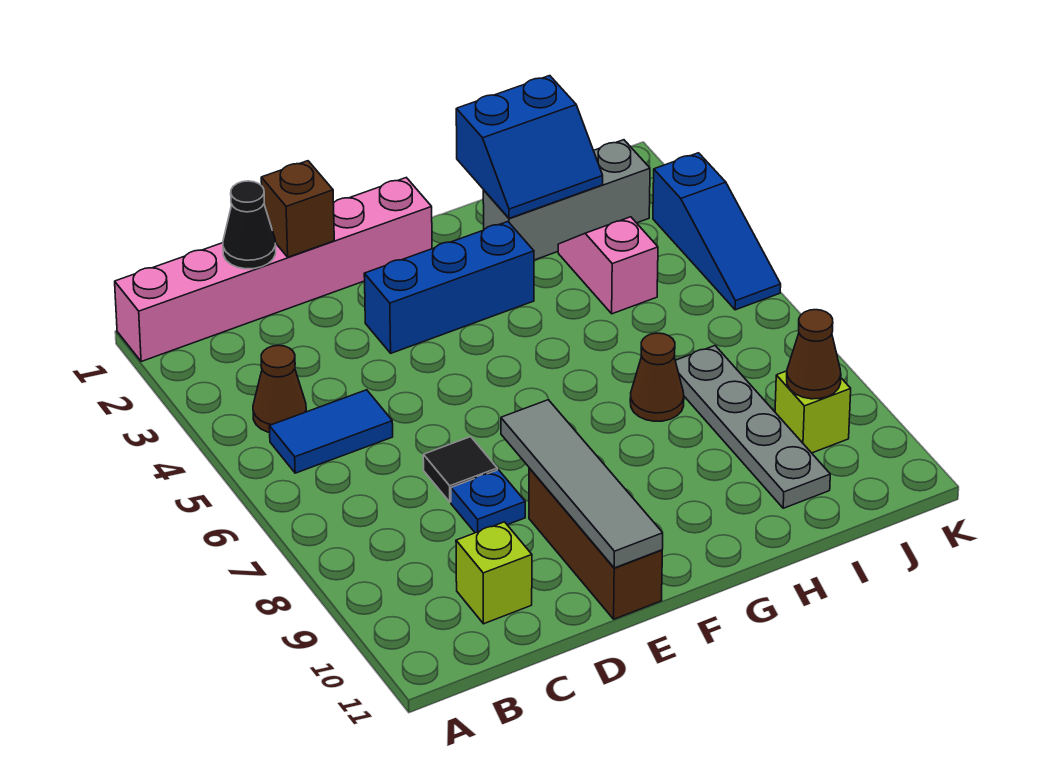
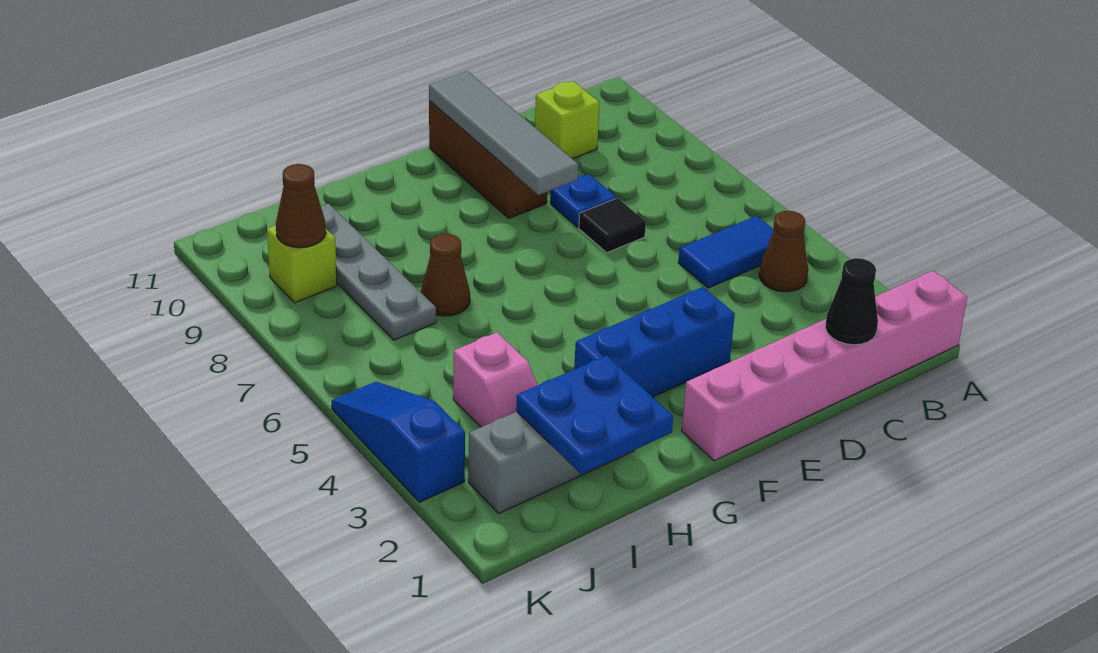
brown brick D1 level 2 -> none
blue slope H1:I2 level 2 top 1 -> blue plate H1:I2 level 2

